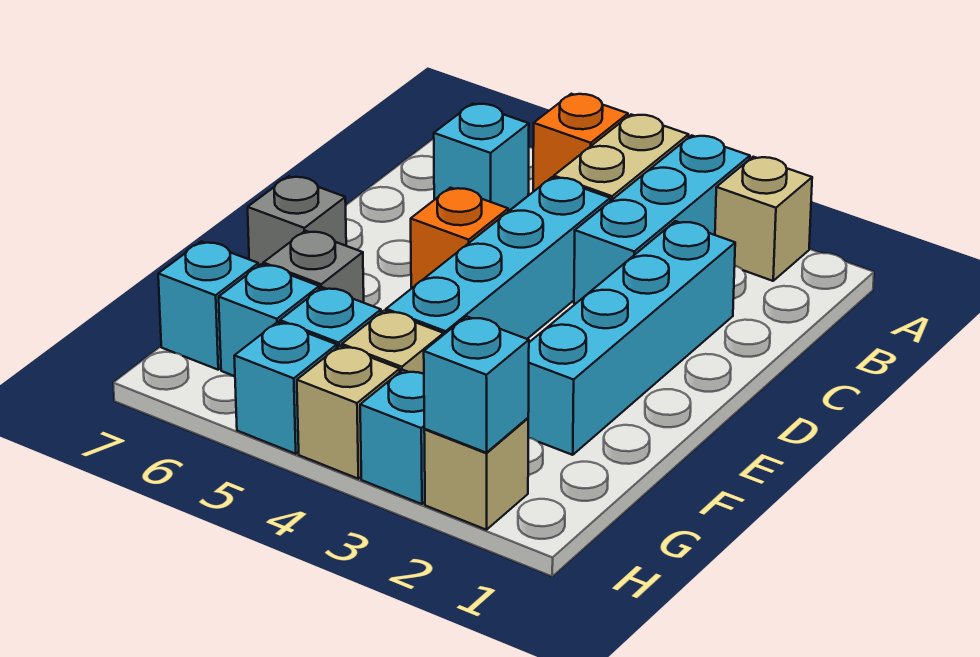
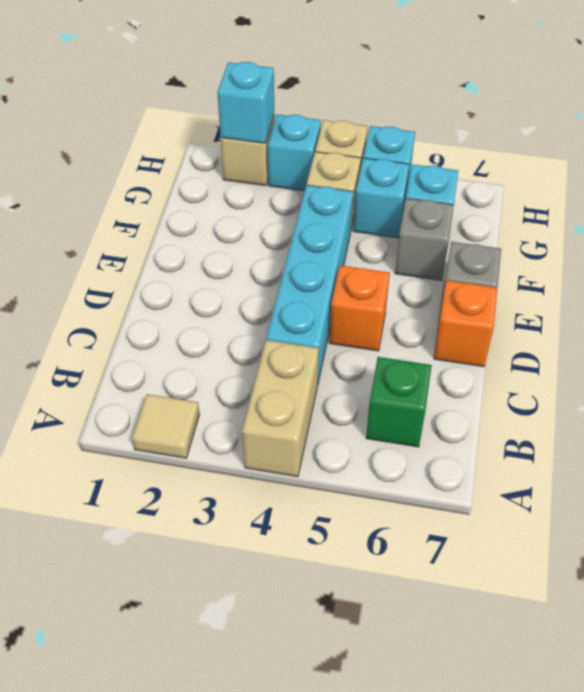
tan brick A2 level 1 -> tan tile A2 level 1
cyan brick A3:C3 level 1 -> none
orange brick A5 level 1 -> orange brick D7 level 1
cyan brick B6 level 1 -> green brick B6 level 1
cyan brick C2:F2 level 1 -> none
cyan brick G7 level 1 -> none

